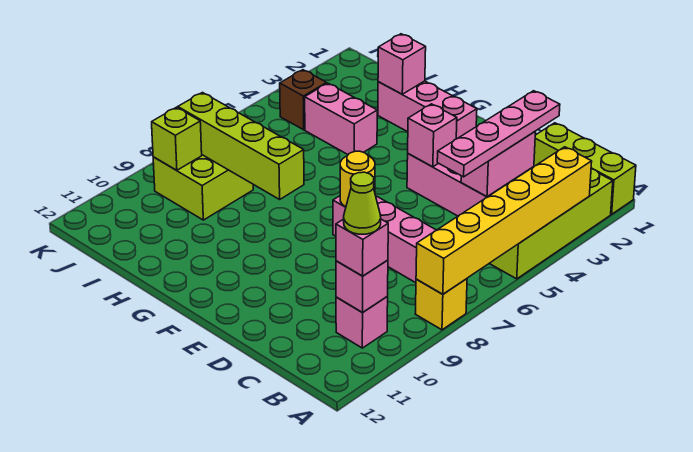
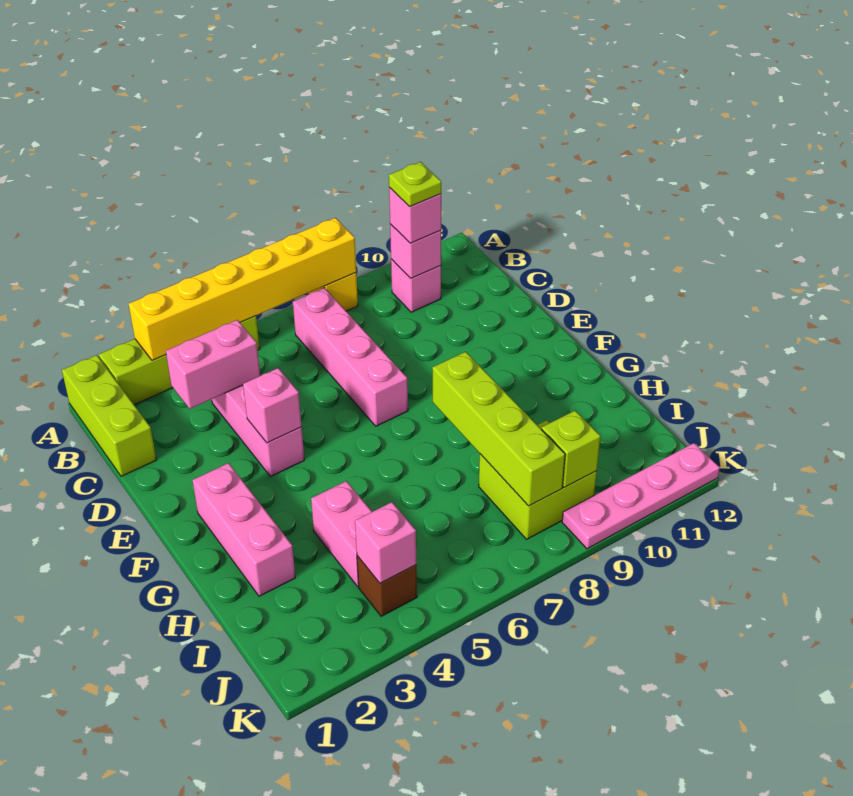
lime cone B10 level 4 -> lime plate B10 level 4
pink plate C2:C5 level 3 -> pink plate K9:K12 level 1
yellow round brick E7 level 2 -> none
pink brick H2 level 2 -> pink brick J4 level 2

